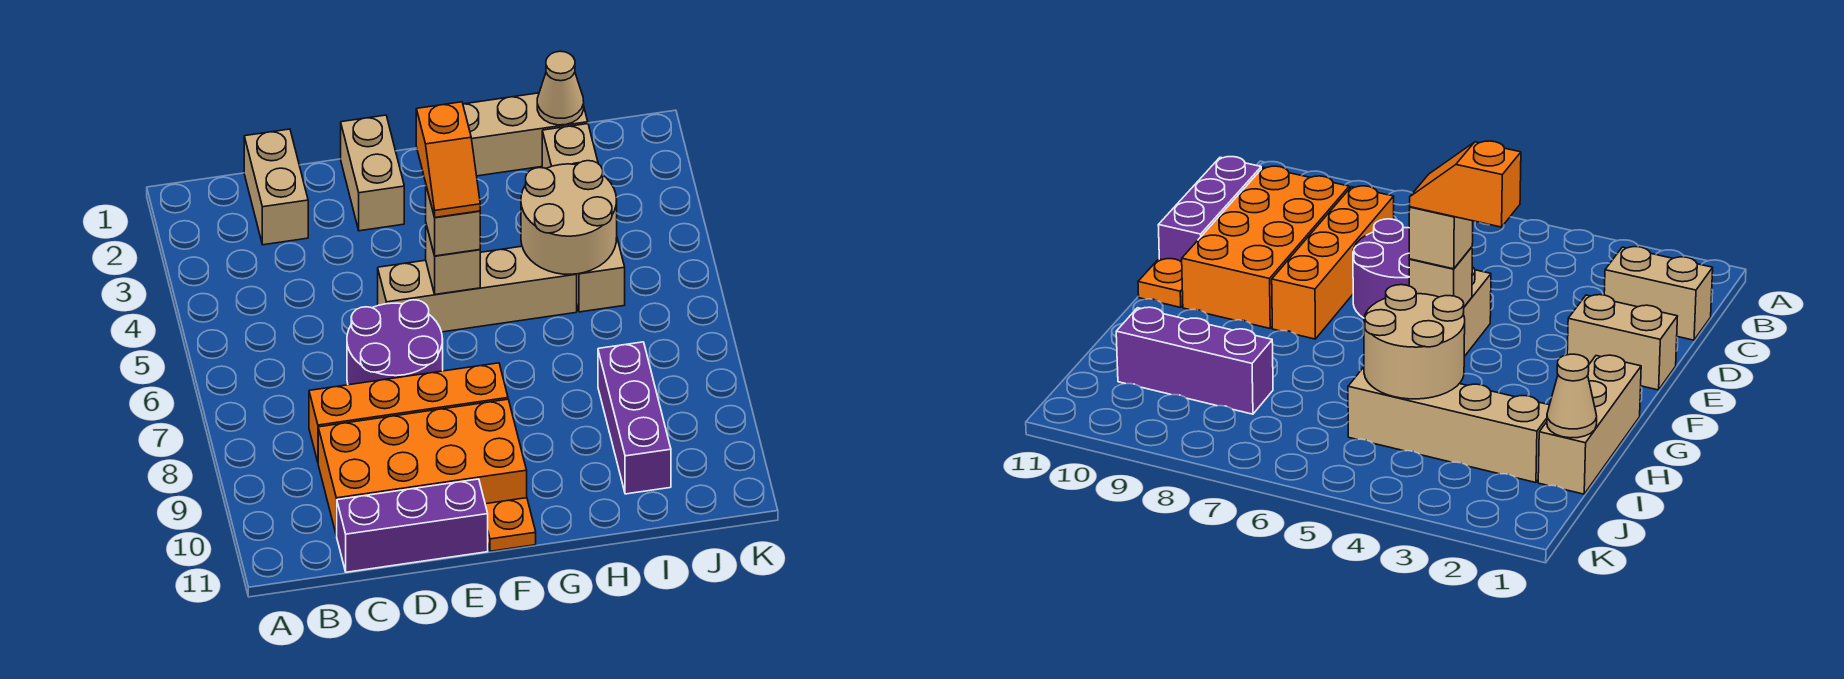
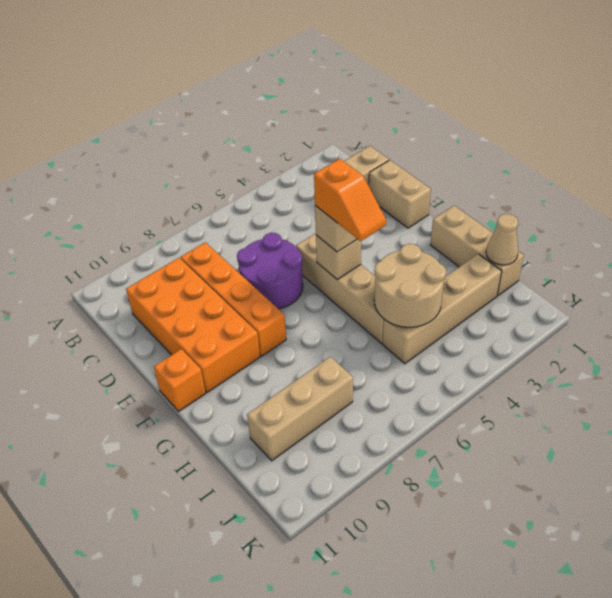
purple brick C11:E11 level 1 -> none
tan brick E1:E2 level 1 -> tan brick D1:E1 level 1
orange slope F4:F5 level 4 top 4 -> orange slope F5:G5 level 4 top F
orange plate F11 level 1 -> orange brick F11 level 1
purple brick I8:I10 level 1 -> tan brick I8:I10 level 1

